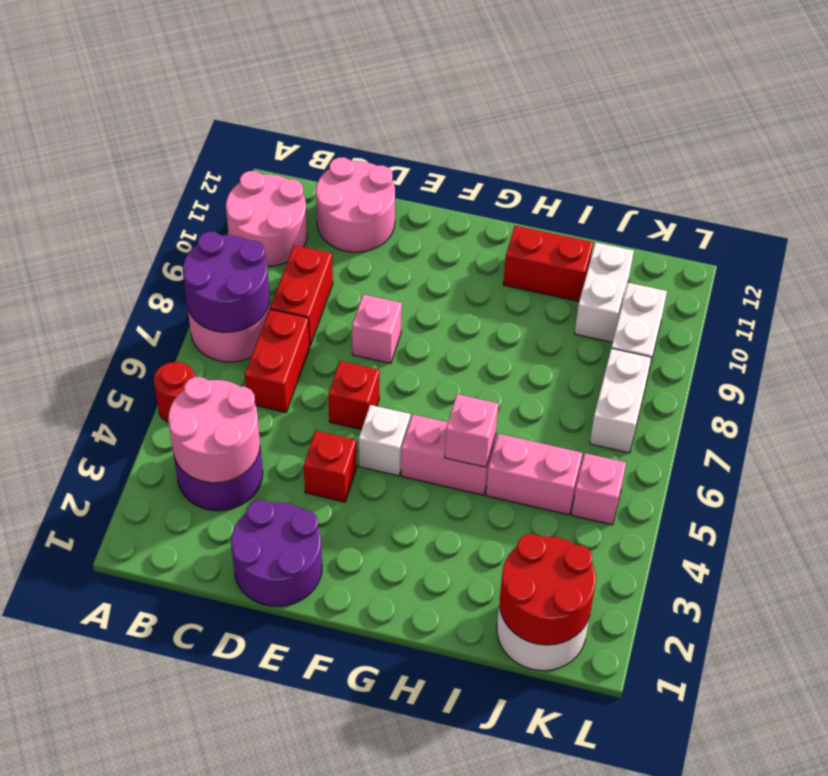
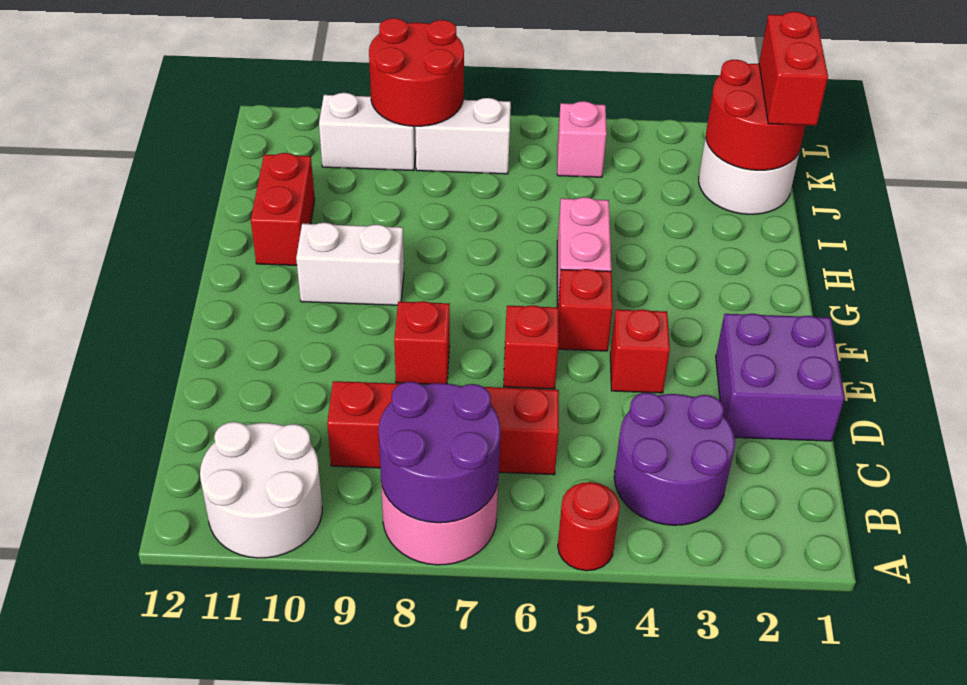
pink round brick A10:B11 level 1 -> white round brick A10:B11 level 1
pink round brick B3:C4 level 2 -> none
pink round brick C11:D12 level 1 -> none
purple round brick D1:E2 level 1 -> purple brick D1:E2 level 1
pink brick E8 level 1 -> red brick E8 level 1
white brick F5 level 1 -> red brick F5 level 1
pink brick H5 level 2 -> none
pink brick I5:J5 level 1 -> none
none -> red brick J1:K1 level 3
white brick J10:J11 level 1 -> white brick G9:G10 level 1
none -> red round brick K8:L9 level 2

